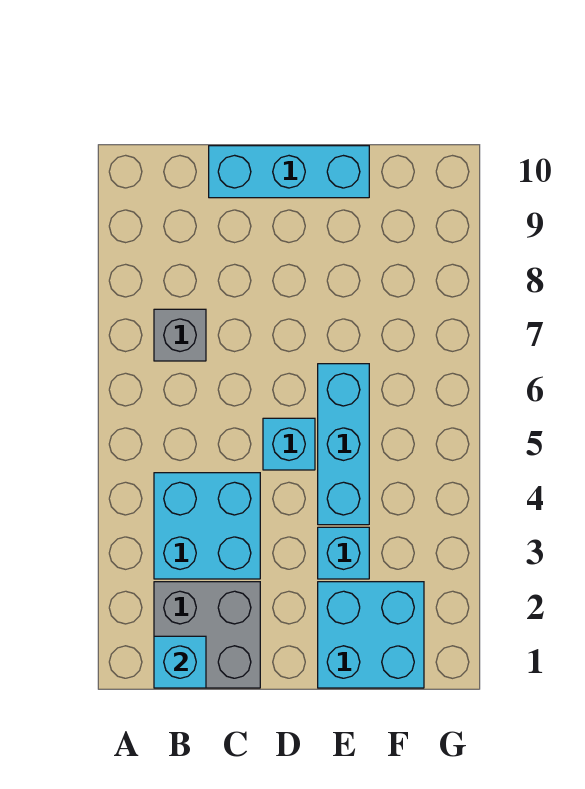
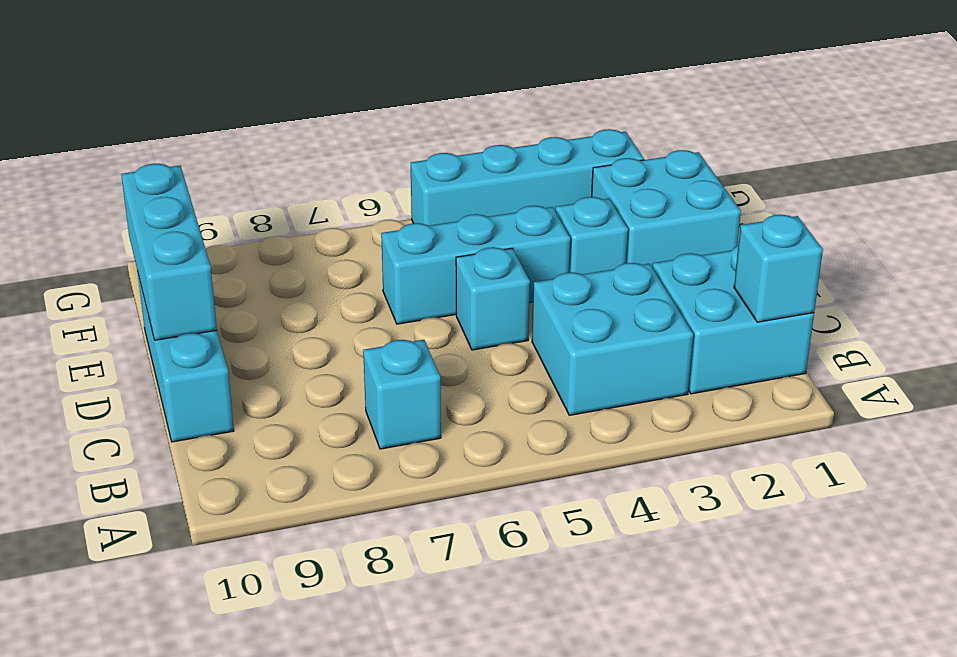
grey brick B1:C2 level 1 -> cyan brick B1:C2 level 1
grey brick B7 level 1 -> cyan brick B7 level 1
none -> cyan brick D10:F10 level 2
none -> cyan brick G2:G5 level 1

